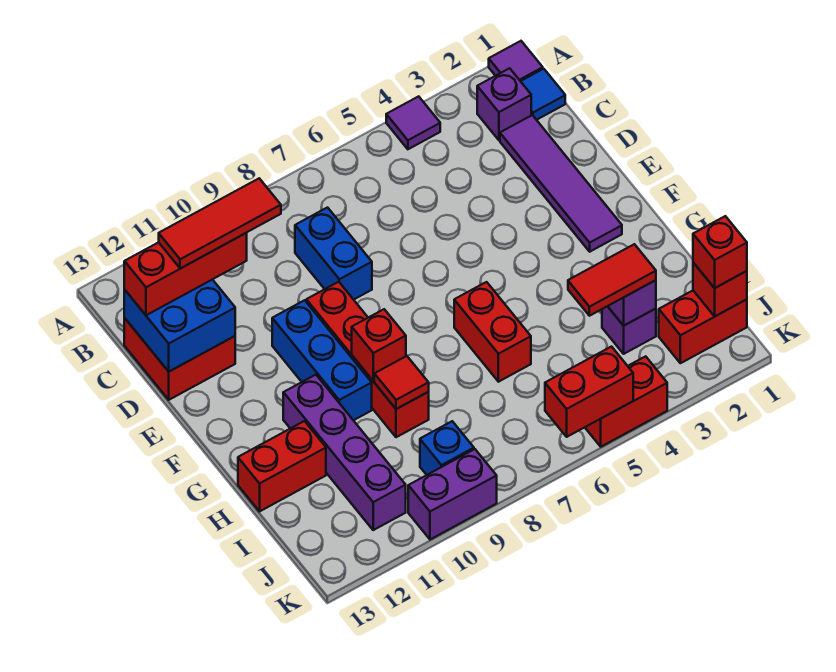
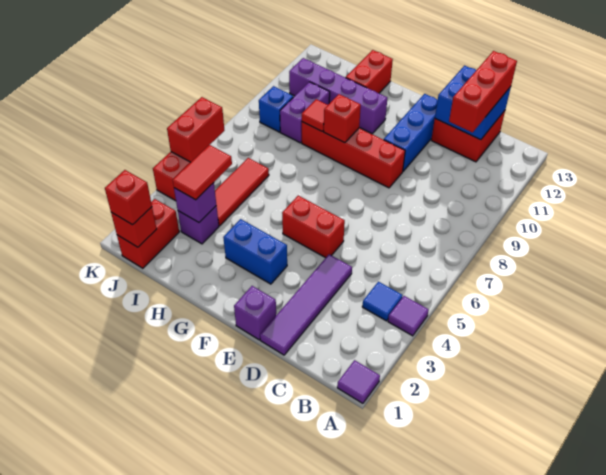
blue tile B1 level 1 -> blue tile B4 level 1
purple brick B2 level 1 -> purple brick E1 level 1
purple tile C2:F2 level 1 -> purple tile D1:D4 level 1
blue brick C8:D8 level 1 -> blue brick F3:G3 level 1
red tile C10:C12 level 4 -> red tile I4:I6 level 1
blue brick E10:G10 level 1 -> blue brick E10:E12 level 1
red brick G6:H6 level 1 -> red brick E5:F5 level 1
purple brick K9:K10 level 1 -> purple brick I9:I10 level 1

